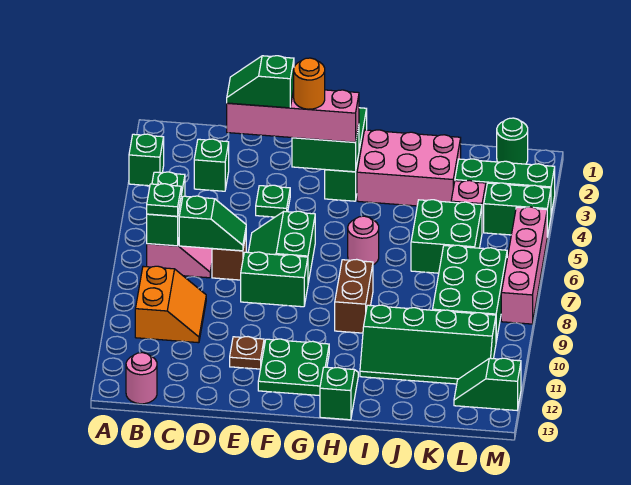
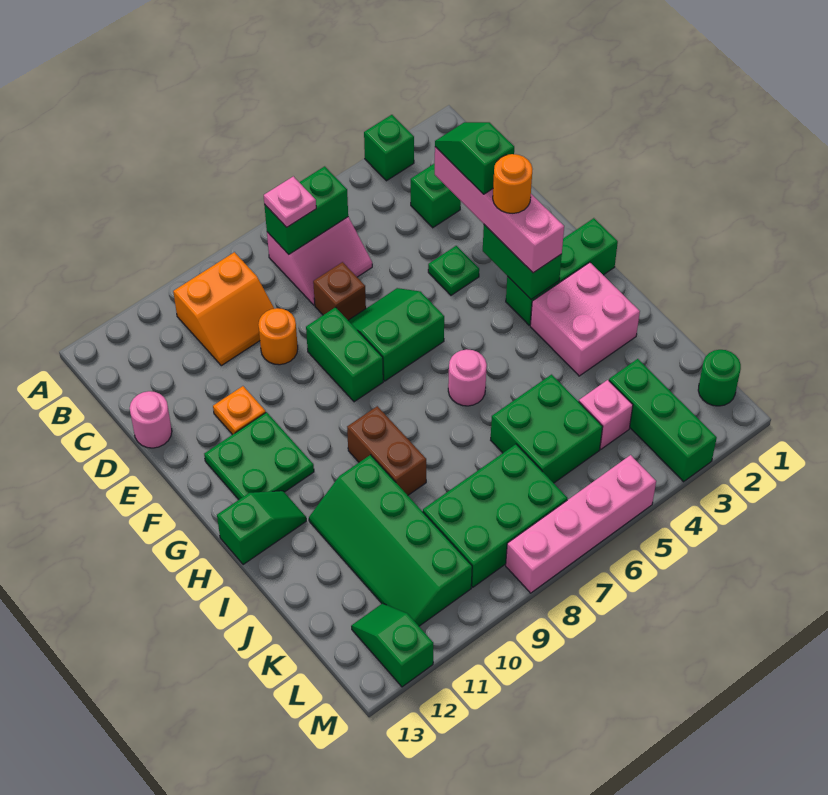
green plate B7 level 3 -> pink plate B7 level 3
pink round brick B13 level 1 -> pink round brick D13 level 1
green slope C7:D7 level 2 top C -> none
none -> orange round brick D9 level 1
brown plate E11 level 1 -> orange plate E11 level 1
pink brick H2:J3 level 1 -> pink brick H2:I3 level 1
brown brick H8:H9 level 1 -> brown brick H9:I9 level 1
green brick L4:M4 level 1 -> none

